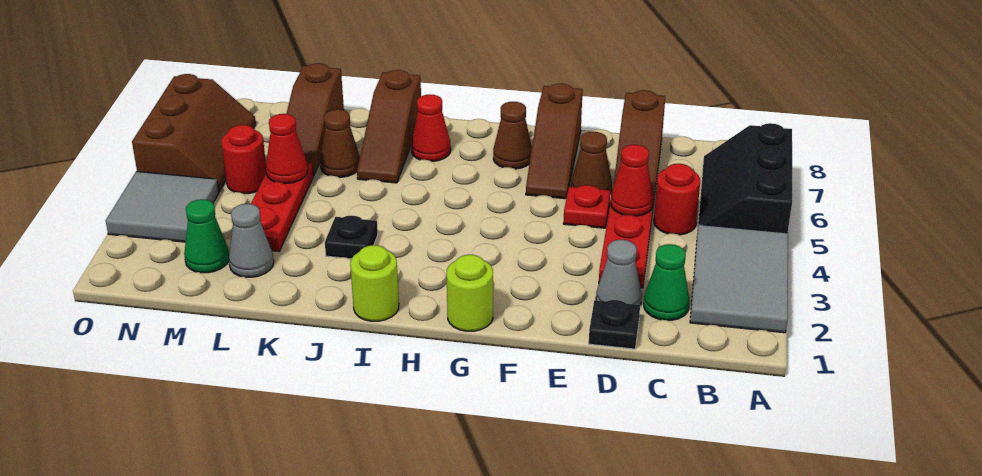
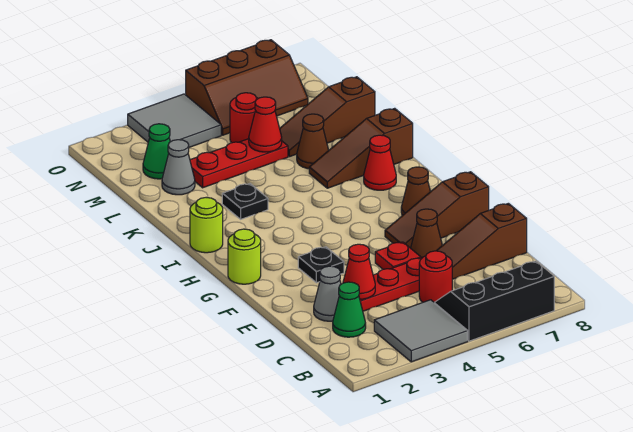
grey tile A2:B4 level 1 -> grey tile A3:B4 level 1
black plate D1 level 1 -> black plate F3 level 1
red cone D5 level 2 -> red cone D3 level 2

